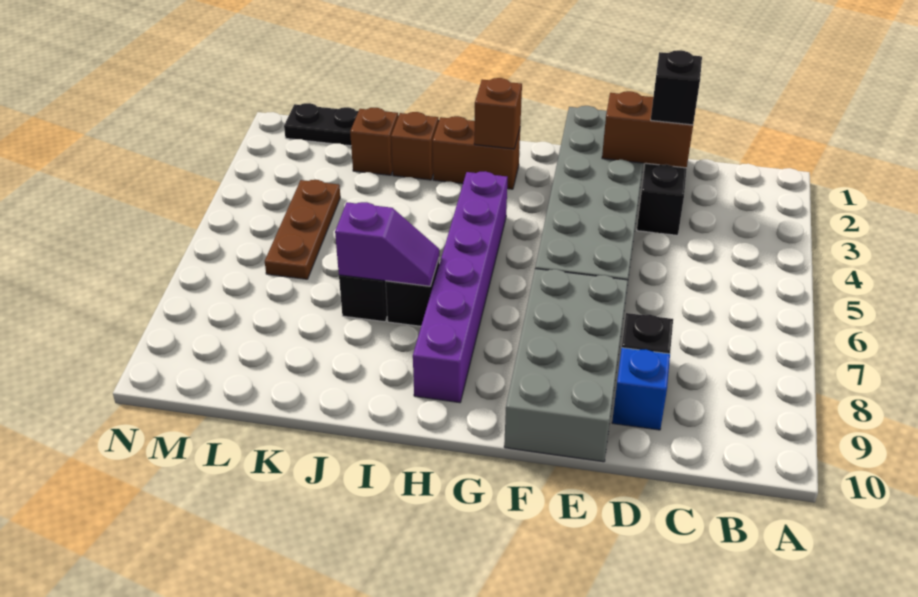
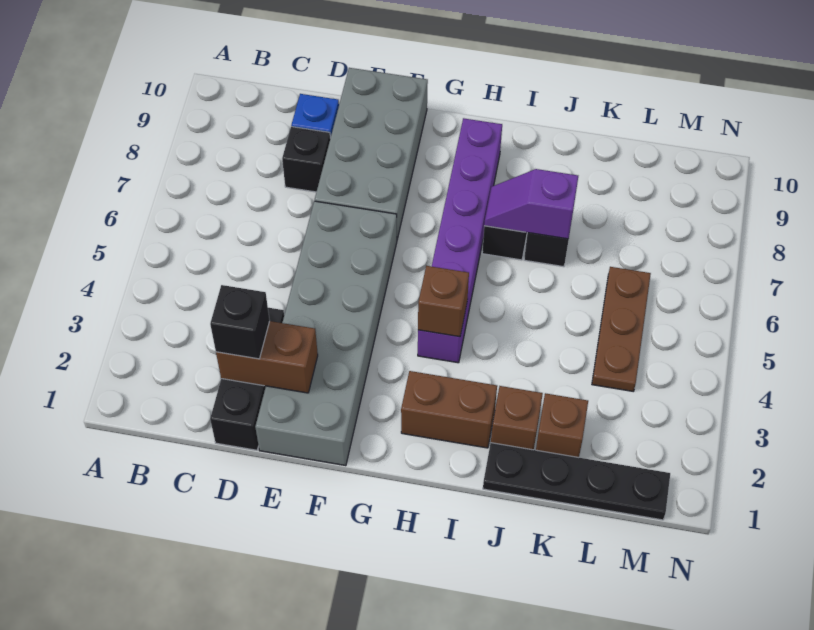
brown brick H2 level 2 -> brown brick H4 level 2

